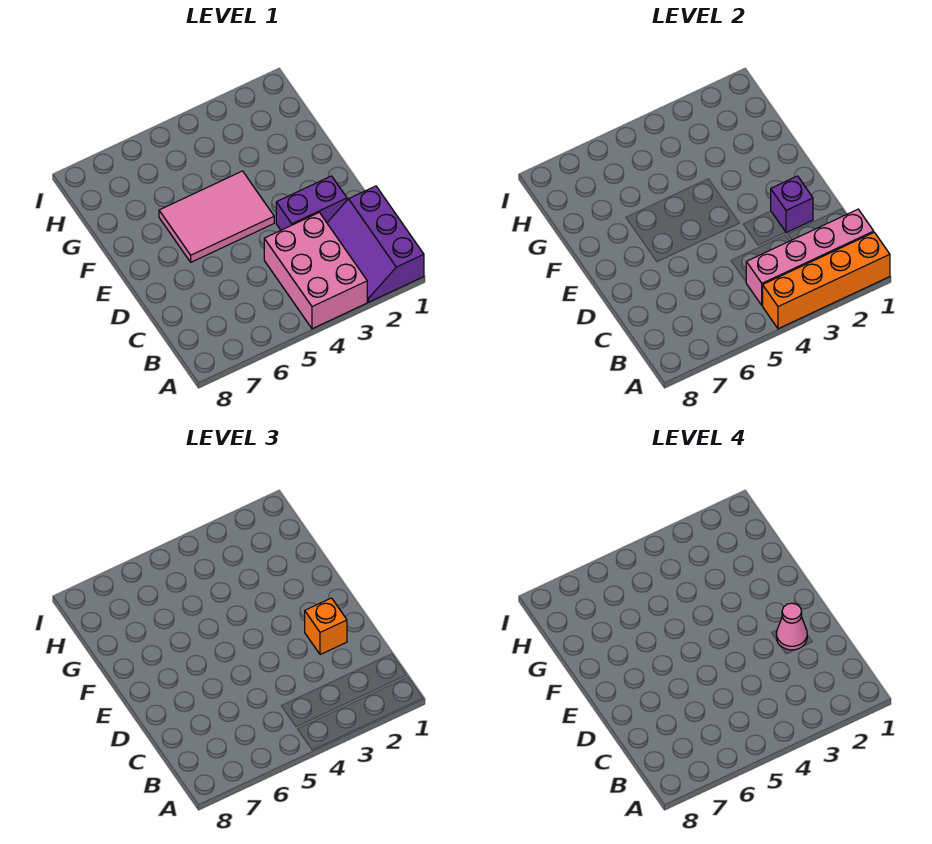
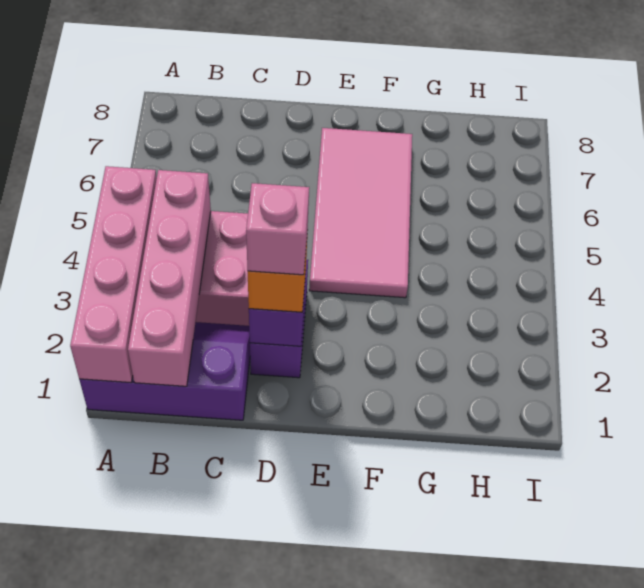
orange brick A1:A4 level 2 -> pink brick A1:A4 level 2
pink cone D2 level 4 -> pink brick D2 level 4
pink tile E4:F6 level 1 -> pink tile E4:F7 level 1

